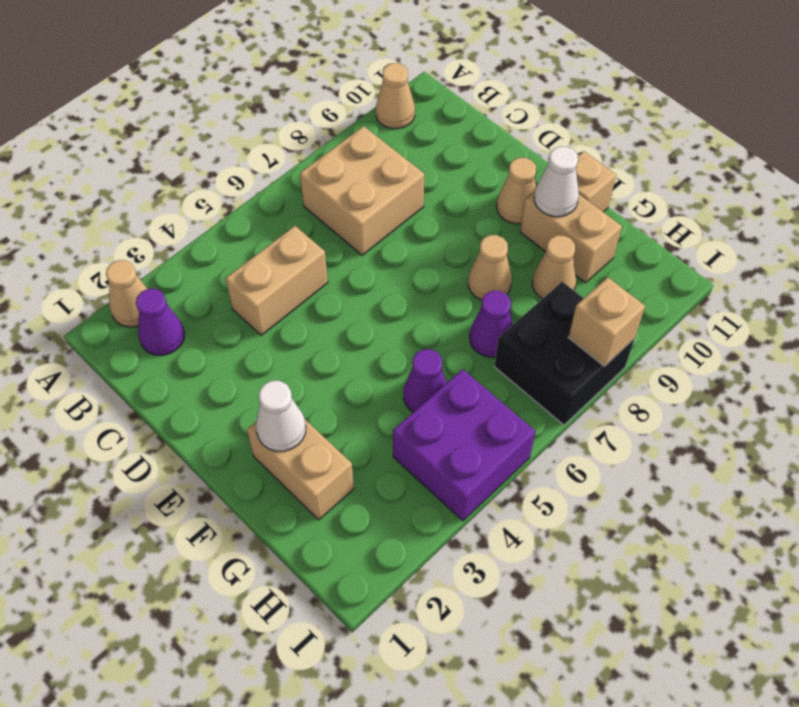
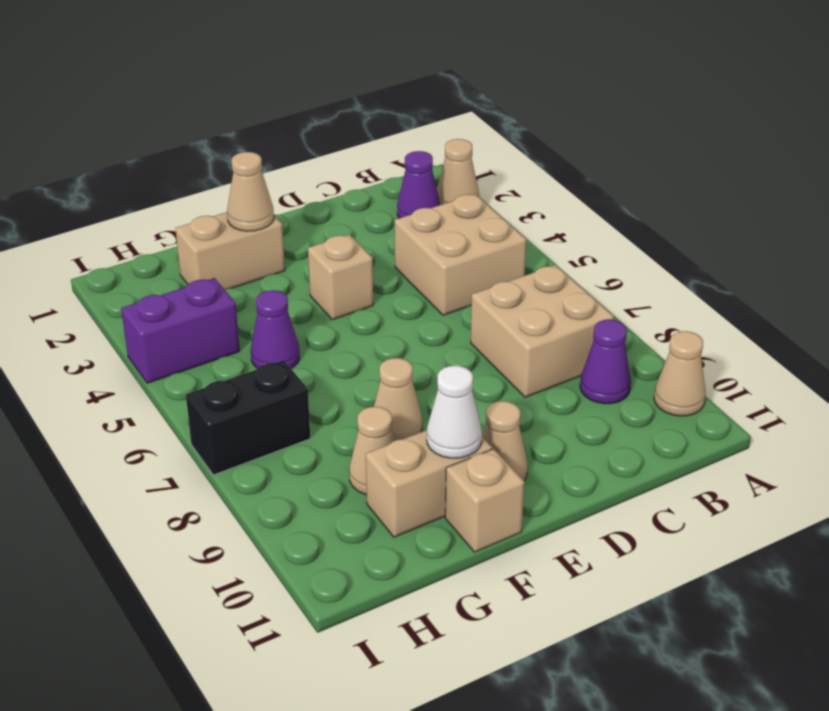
tan brick C4:C5 level 1 -> tan brick B4:C5 level 1
white cone F2 level 2 -> tan cone F2 level 2
purple cone G7 level 1 -> purple cone B9 level 1
purple brick H4:I5 level 1 -> purple brick H4:I4 level 1
black brick H7:I8 level 1 -> black brick H7:I7 level 1
tan brick I8 level 2 -> tan brick E4 level 1

